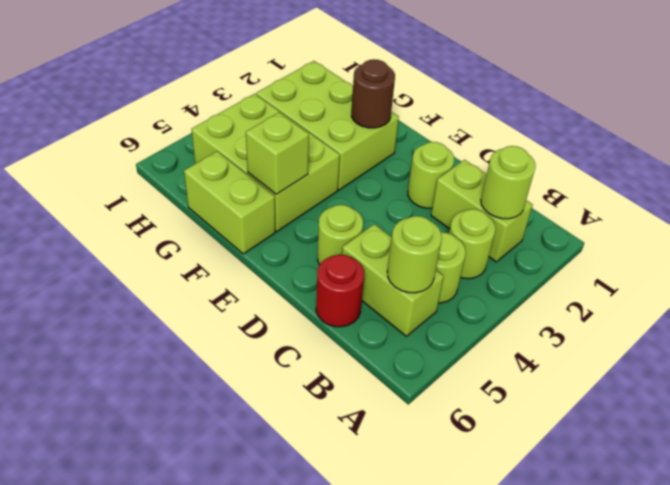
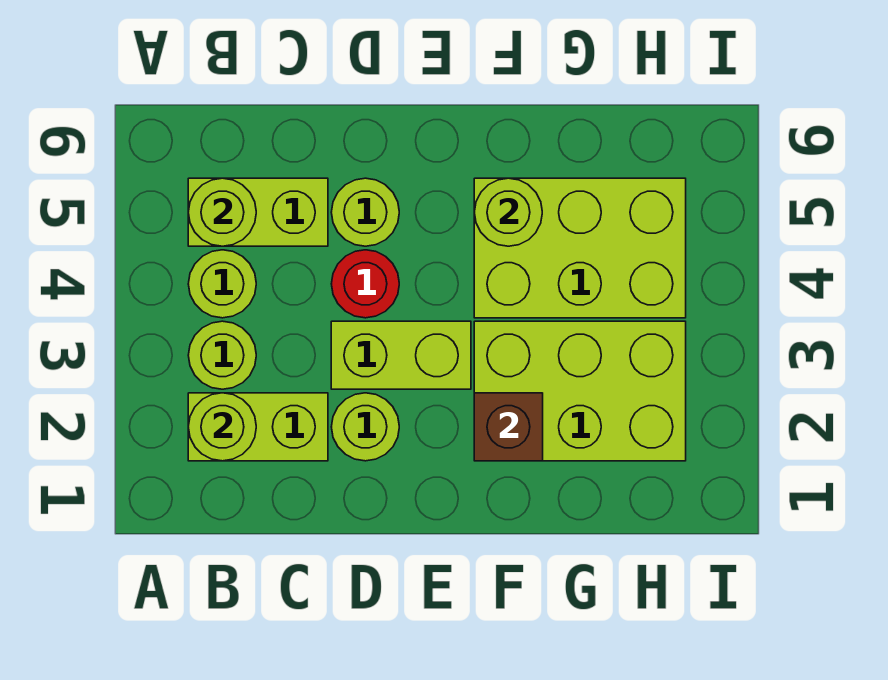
red round brick C6 level 1 -> red round brick D4 level 1
brown round brick F2 level 2 -> brown brick F2 level 2
lime brick F5 level 2 -> lime round brick F5 level 2
lime brick F6:G6 level 1 -> lime brick D3:E3 level 1

